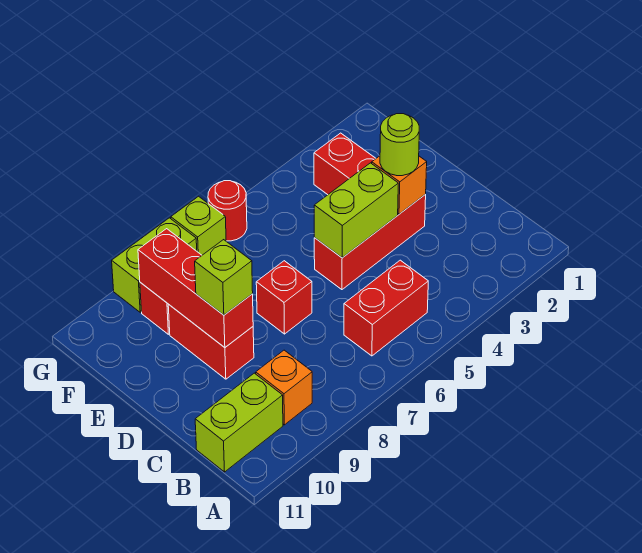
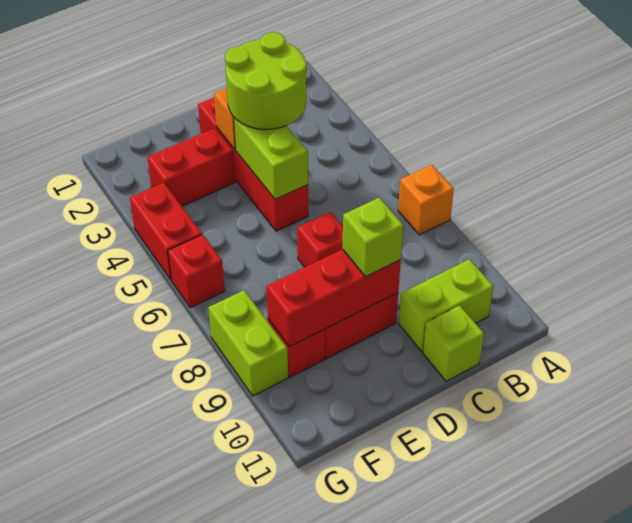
red brick B5:B6 level 1 -> red brick G4:G5 level 1
orange brick B9 level 1 -> orange brick A7 level 1
lime brick B10:B11 level 1 -> lime brick B10:C10 level 1
red brick D3:D5 level 1 -> red brick D2:D5 level 1
lime round brick D3 level 3 -> lime round brick C3:D4 level 3
red round brick G6 level 1 -> red brick G6 level 1
lime brick G7 level 1 -> lime brick C11 level 1

